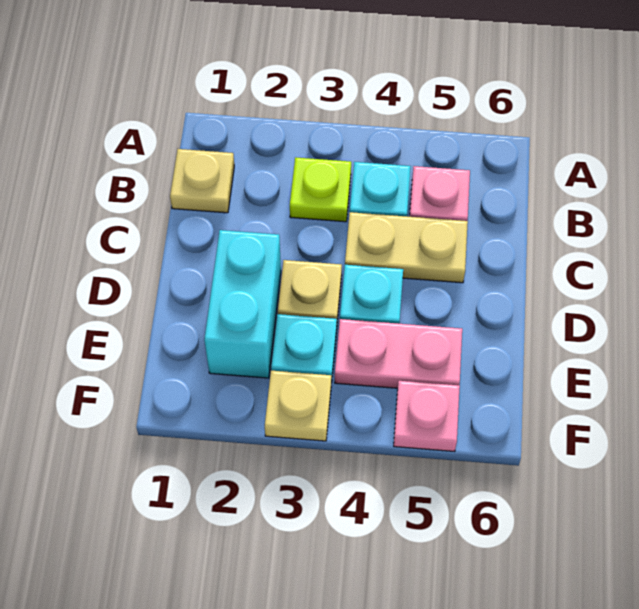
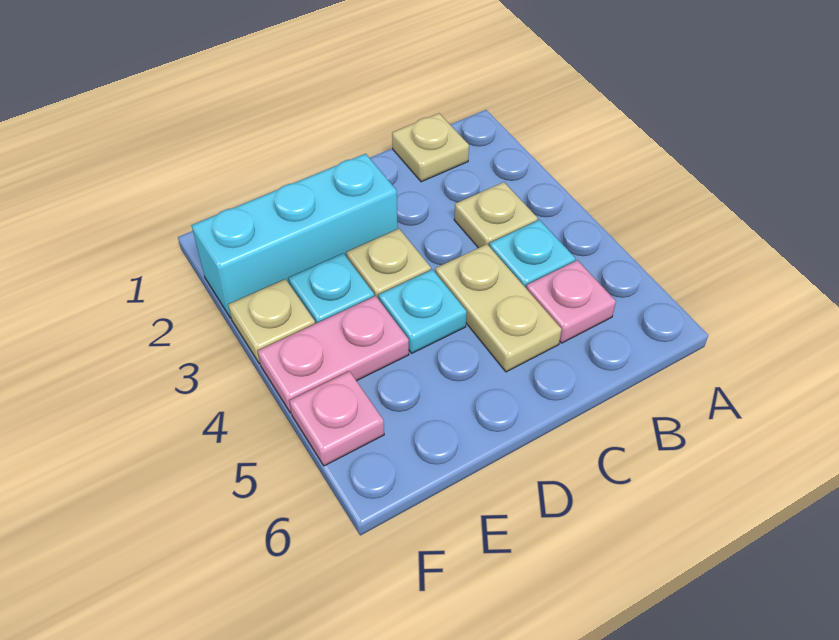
lime plate B3 level 1 -> tan plate B3 level 1
cyan brick D2:E2 level 1 -> cyan brick D2:F2 level 1
pink plate E4:E5 level 1 -> pink plate E4:F4 level 1

